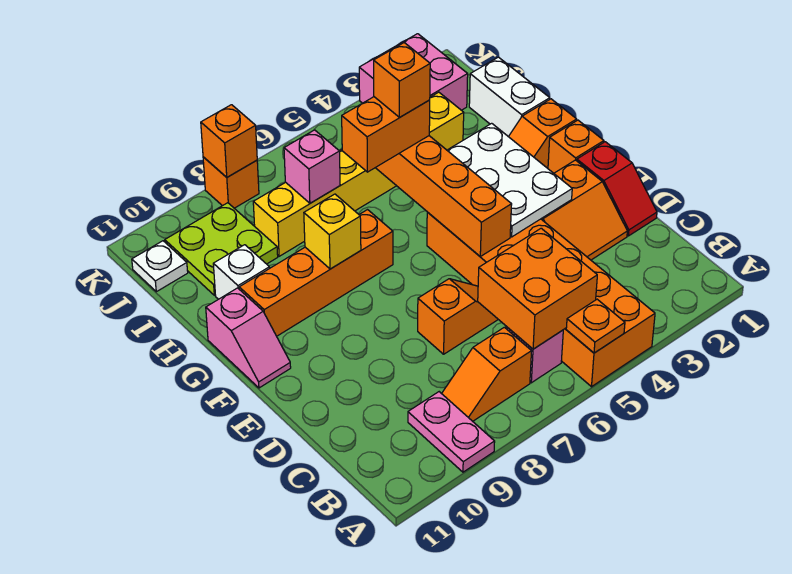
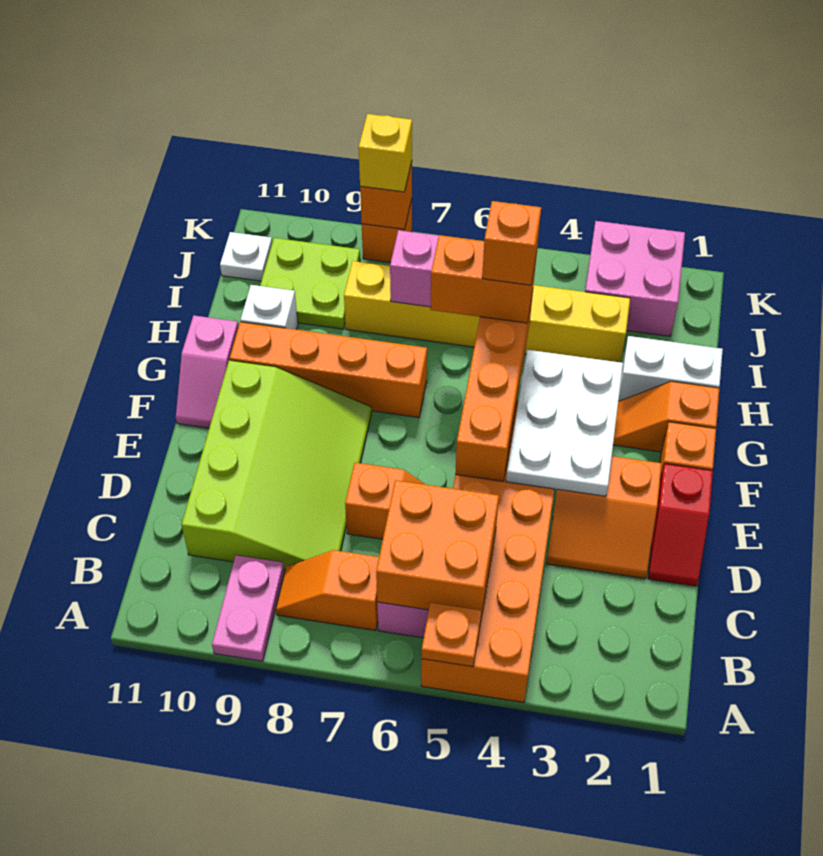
none -> lime slope C8:F10 level 1 top 10
yellow brick G8 level 2 -> yellow brick K8 level 3
white brick H1:I1 level 1 -> white brick H1:H2 level 1

